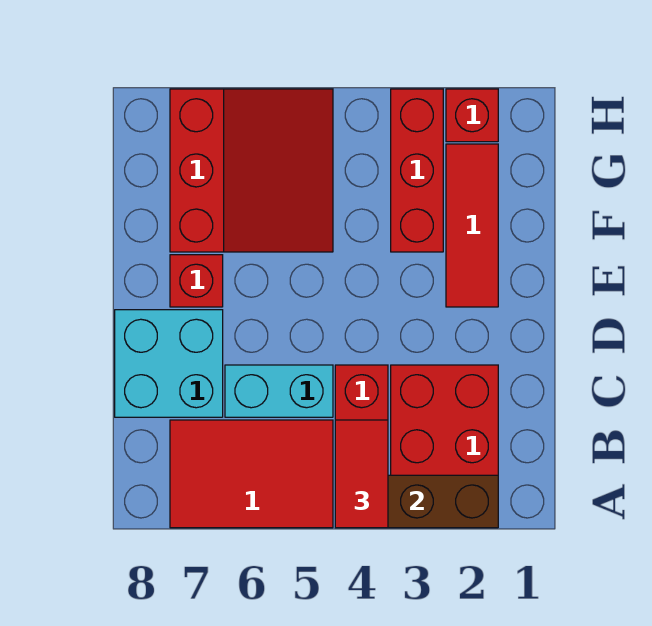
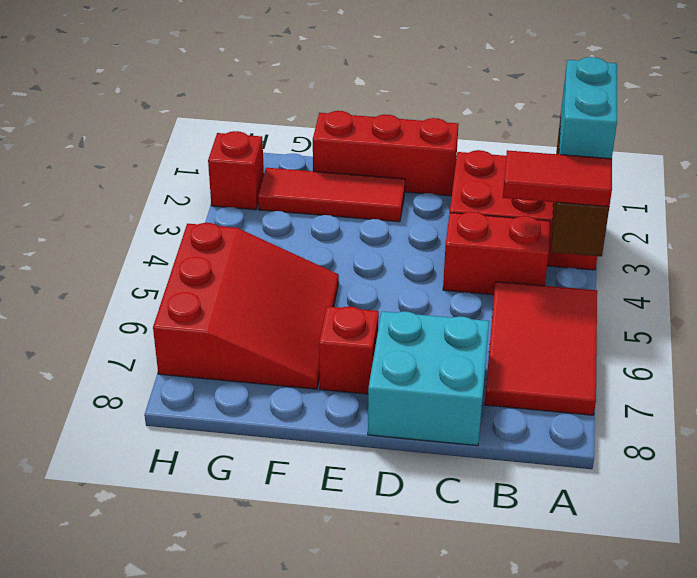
cyan brick C5:C6 level 1 -> cyan brick A2:A3 level 3
red brick F3:H3 level 1 -> red brick D1:F1 level 1
red slope F5:H7 level 1 top 7 -> red slope F5:H7 level 1 top H

